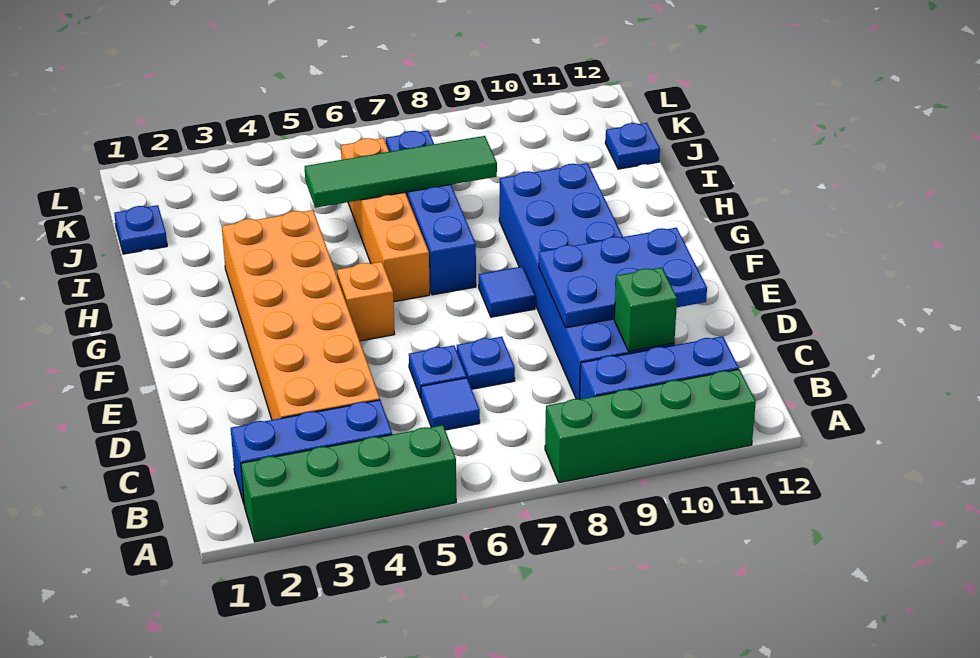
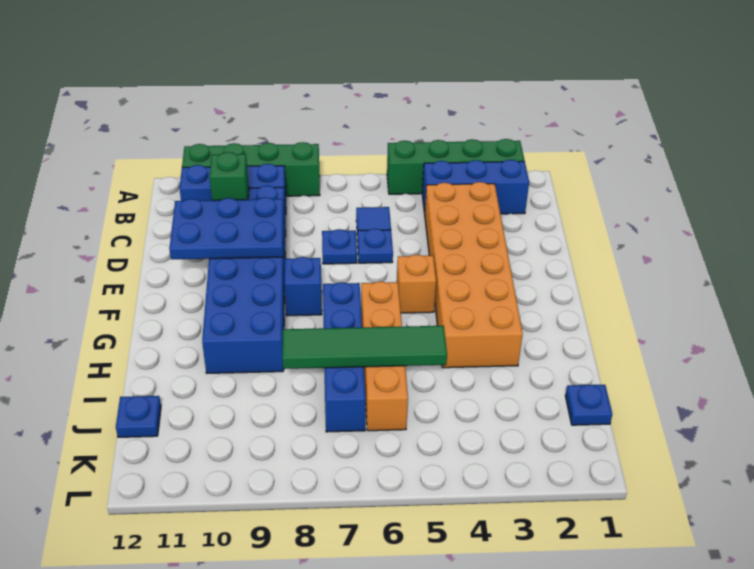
blue tile F8 level 1 -> blue brick F8 level 1

